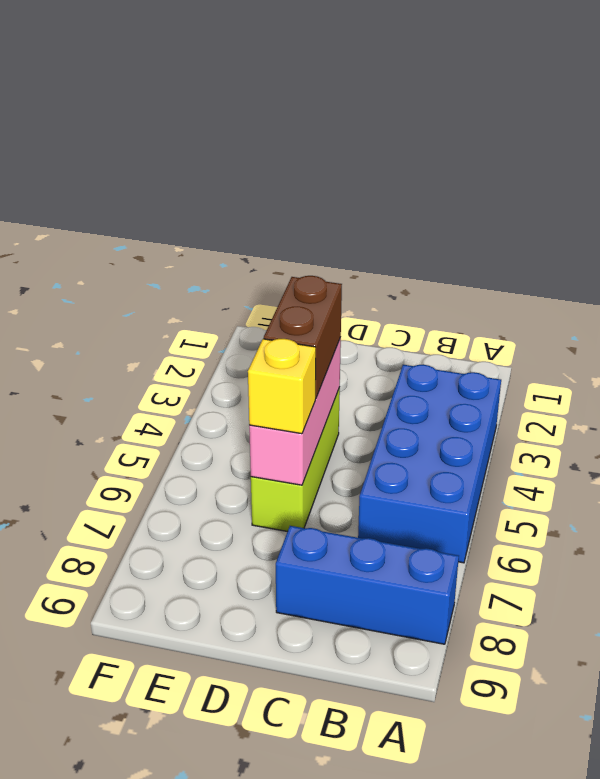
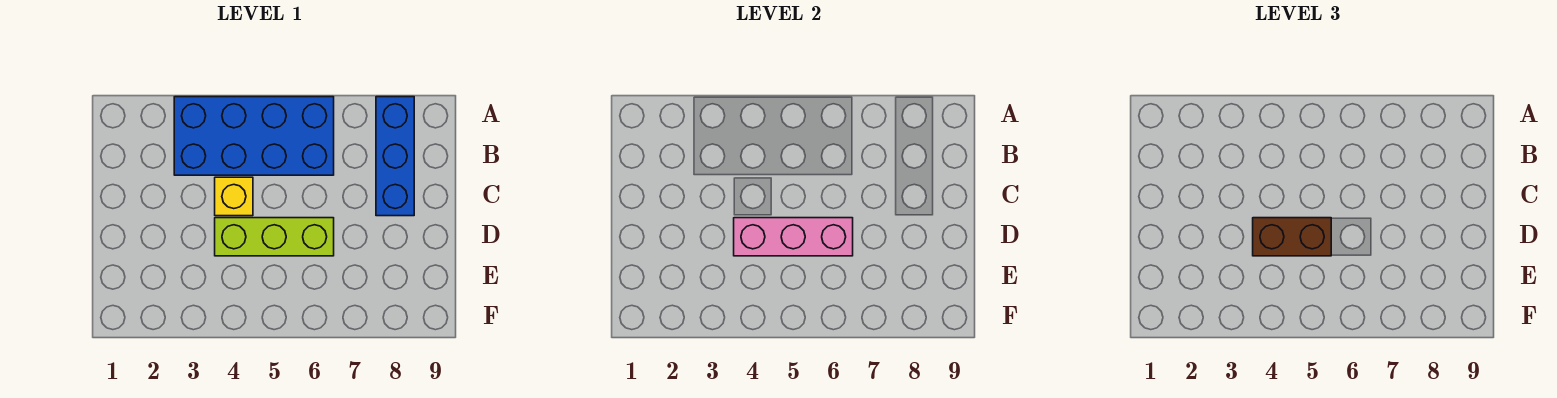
yellow brick D6 level 3 -> yellow brick C4 level 1

